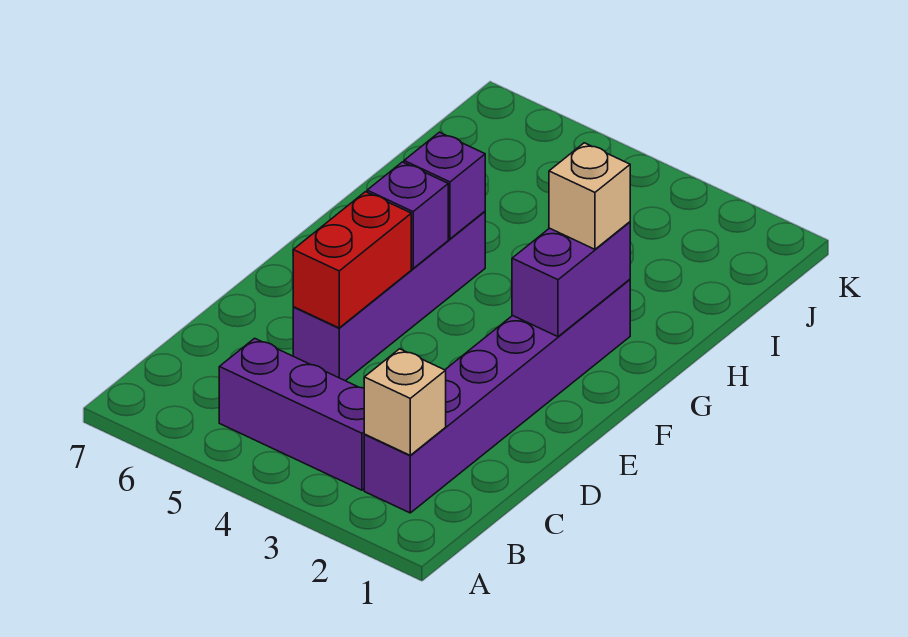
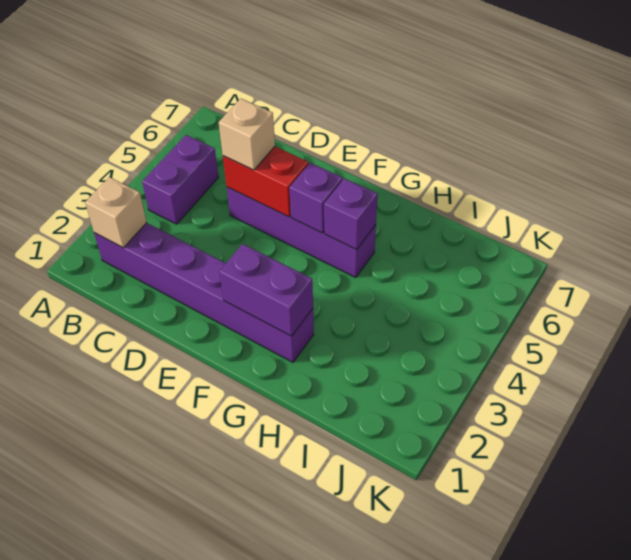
purple brick B3:B5 level 1 -> purple brick B4:B5 level 1
tan brick G2 level 3 -> tan brick D5 level 3

